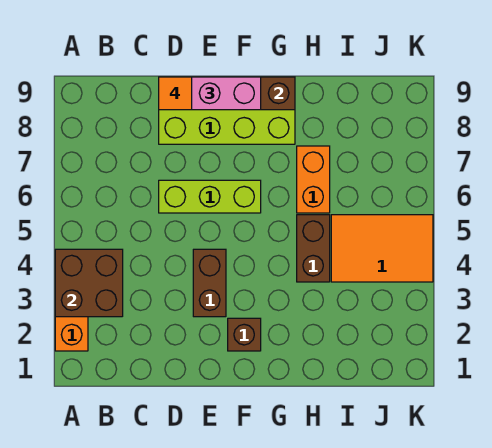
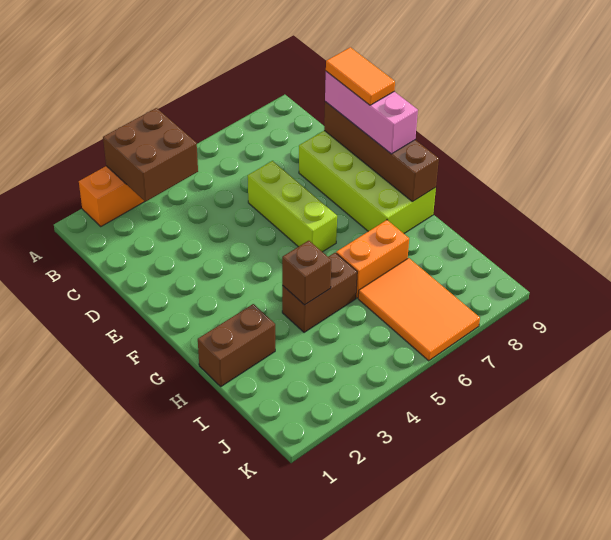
orange tile D9 level 4 -> orange tile D9:E9 level 4
brown brick E3:E4 level 1 -> brown brick H1:H2 level 1
brown brick F2 level 1 -> brown brick H4 level 2
orange tile I4:K5 level 1 -> orange tile I6:K7 level 1

